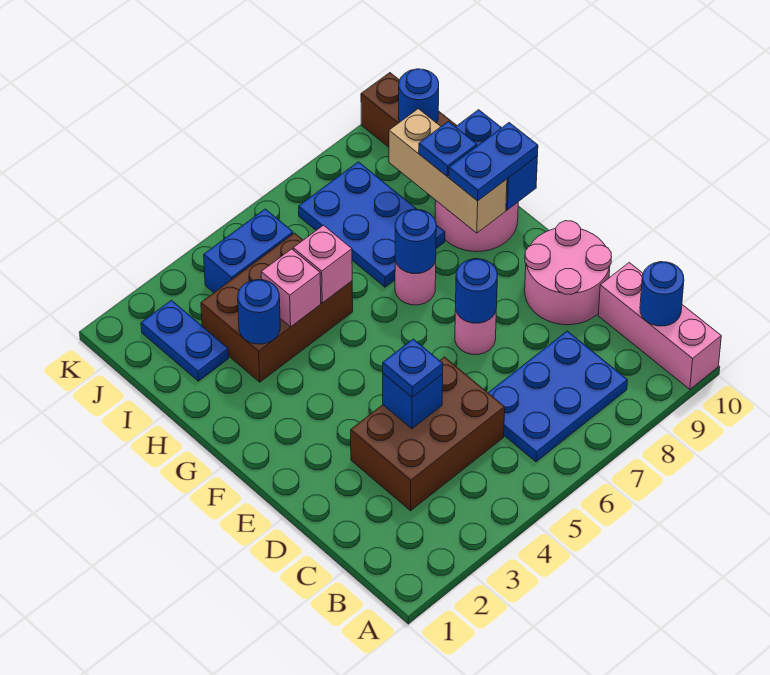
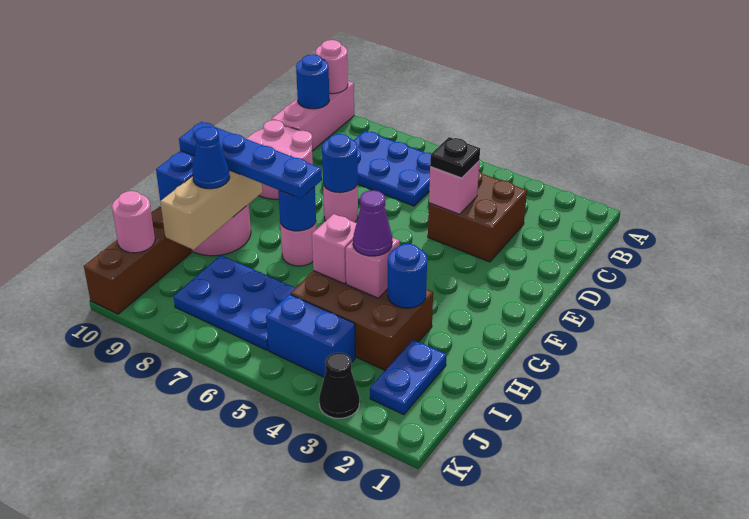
none -> pink round brick A10 level 2
brown brick C3:D5 level 1 -> brown brick C3:D4 level 1
blue brick D4 level 2 -> pink brick D4 level 2
blue plate D4 level 3 -> black plate D4 level 3
blue plate G9:G10 level 3 -> blue plate G7:G10 level 3
none -> purple cone H4 level 3
blue plate H7:J8 level 1 -> blue plate I6:J8 level 1
blue plate H9 level 3 -> blue cone H9 level 3
blue round brick J10 level 2 -> pink round brick J10 level 2
none -> black cone K3 level 1

